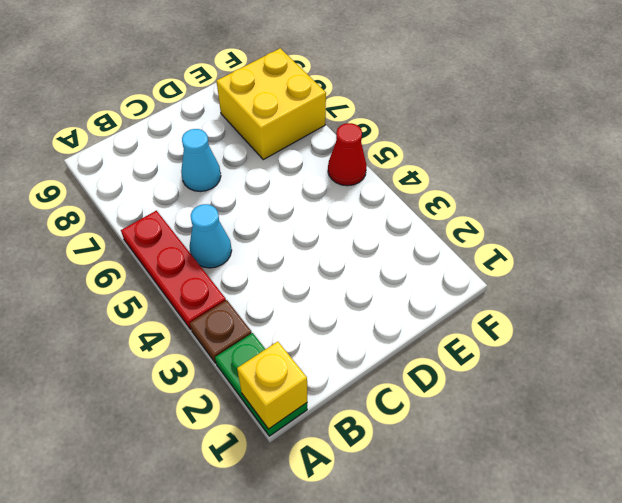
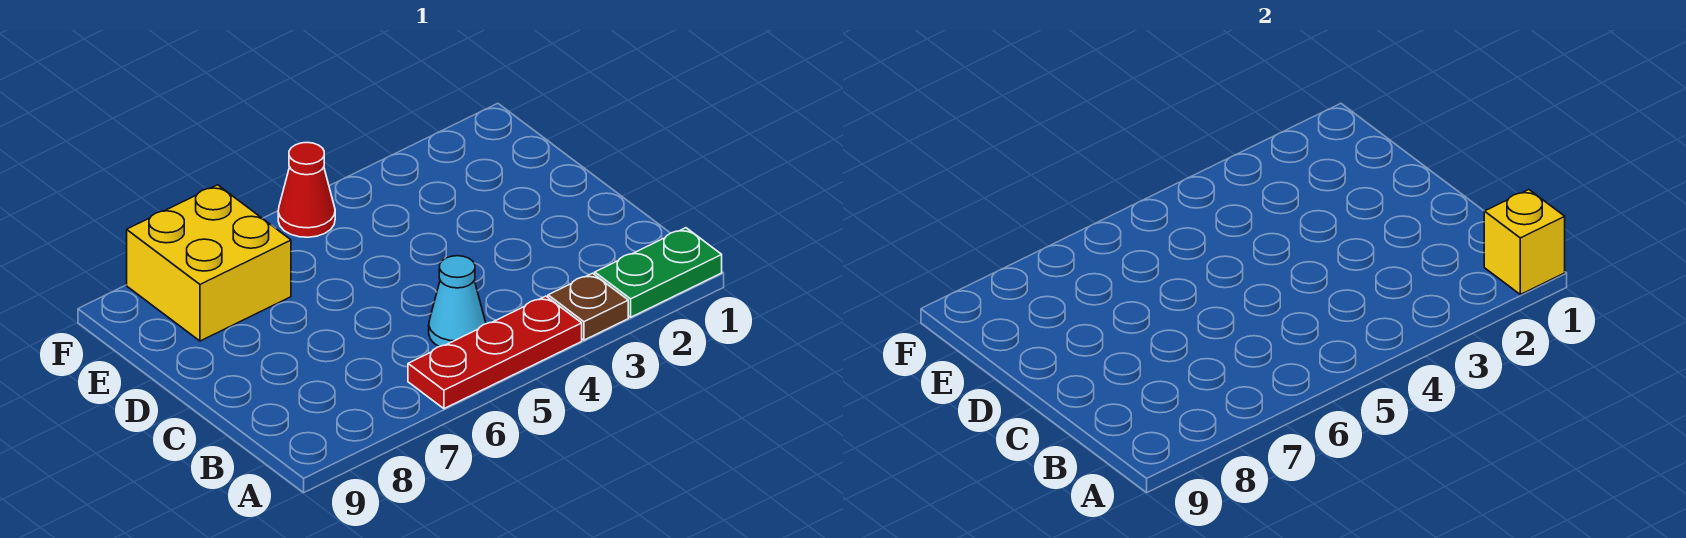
cyan cone C7 level 1 -> none

